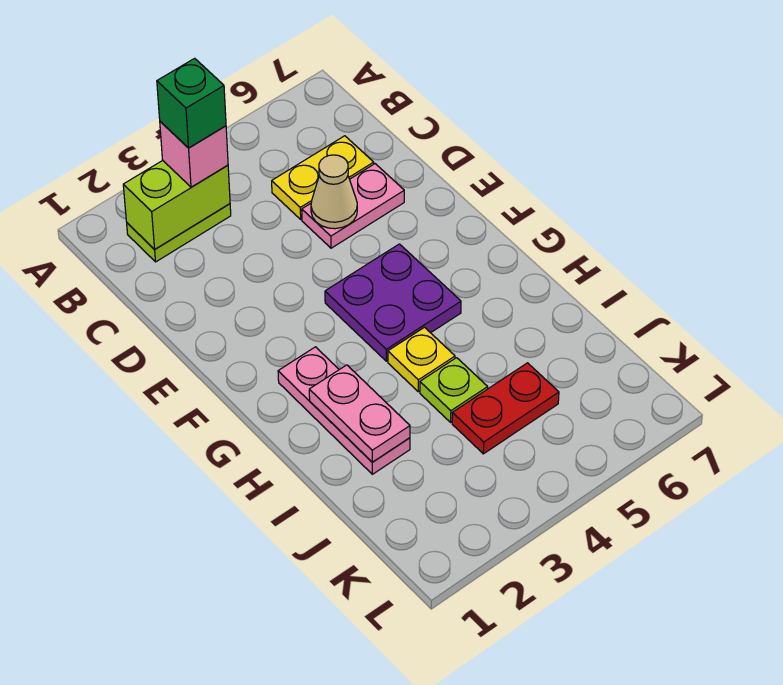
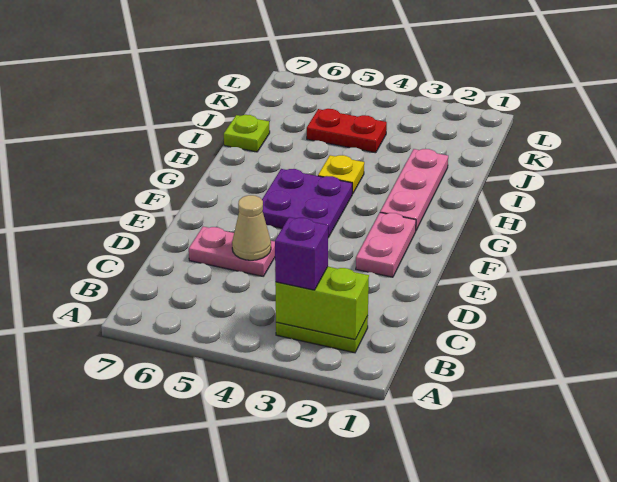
pink brick B3 level 3 -> purple brick B3 level 3
green brick B3 level 4 -> none
yellow plate C5:C6 level 1 -> none
pink plate H2:I2 level 2 -> pink plate E2:F2 level 1
lime plate I4 level 1 -> lime plate I7 level 1

